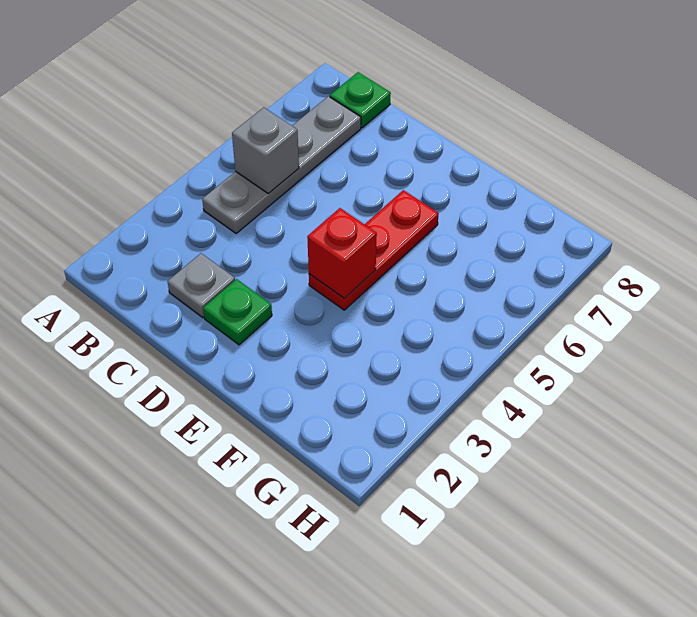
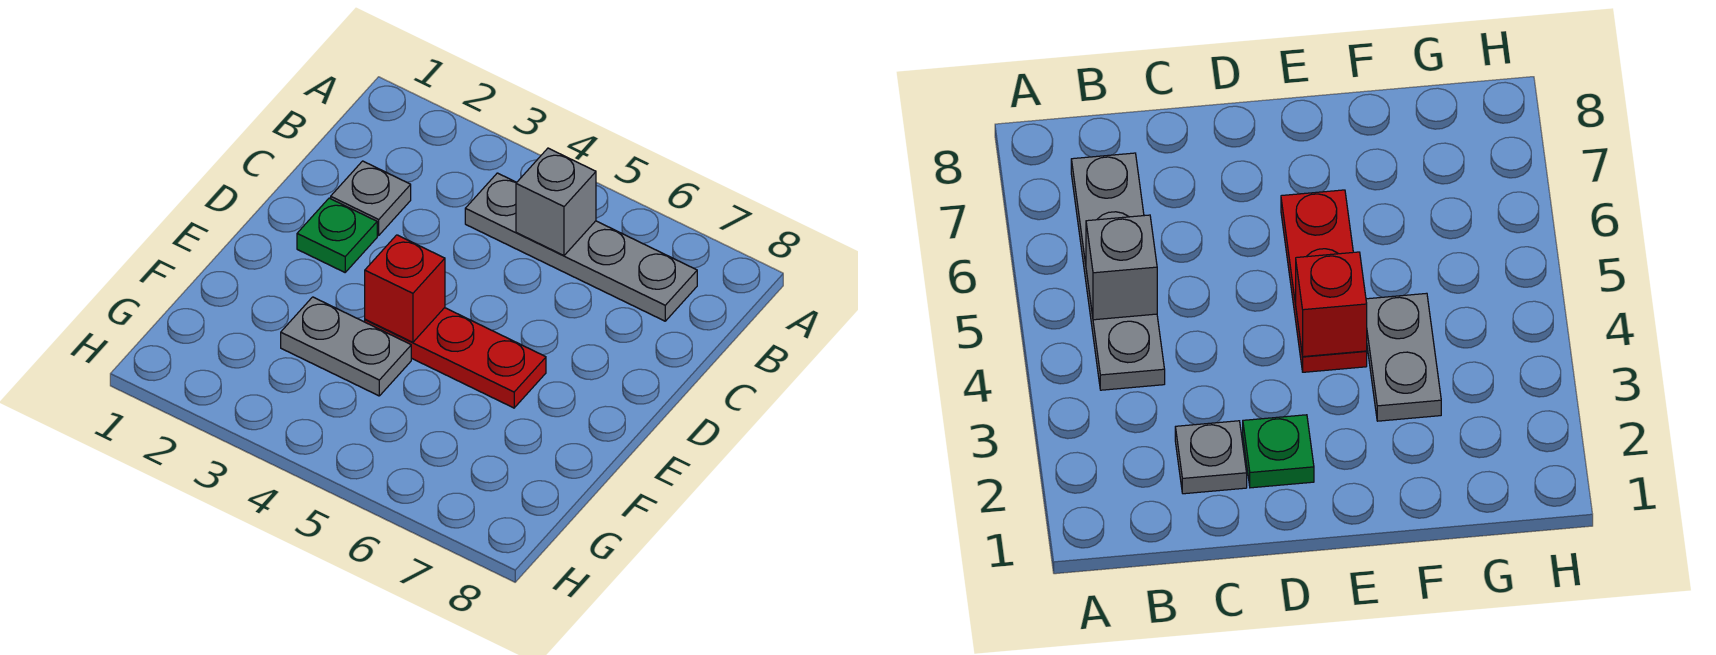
green plate B8 level 1 -> none
none -> grey plate F3:F4 level 1

